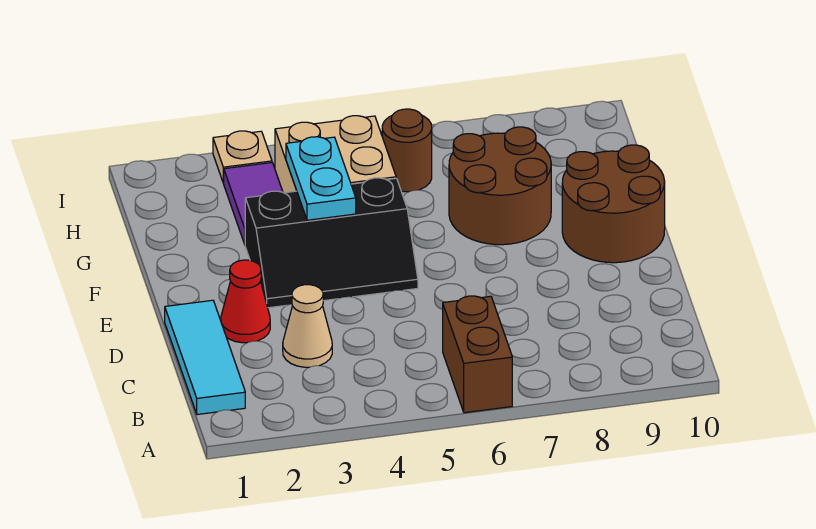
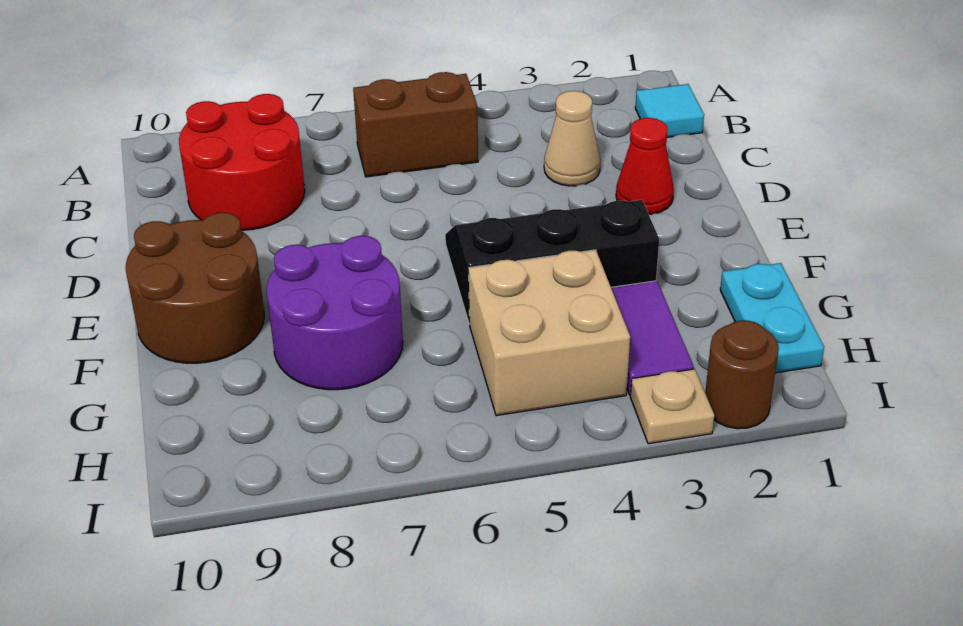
brown brick A6:B6 level 1 -> brown brick B5:B6 level 1
cyan tile B1:D1 level 1 -> cyan tile B1 level 1
none -> red round brick B8:C9 level 1
cyan plate F4:G4 level 2 -> cyan plate G1:H1 level 1
brown round brick F7:G8 level 1 -> purple round brick F7:G8 level 1
brown round brick H6 level 1 -> brown round brick I2 level 1

